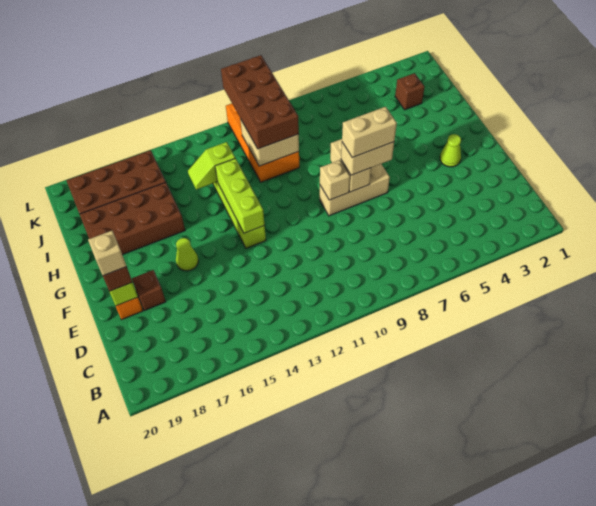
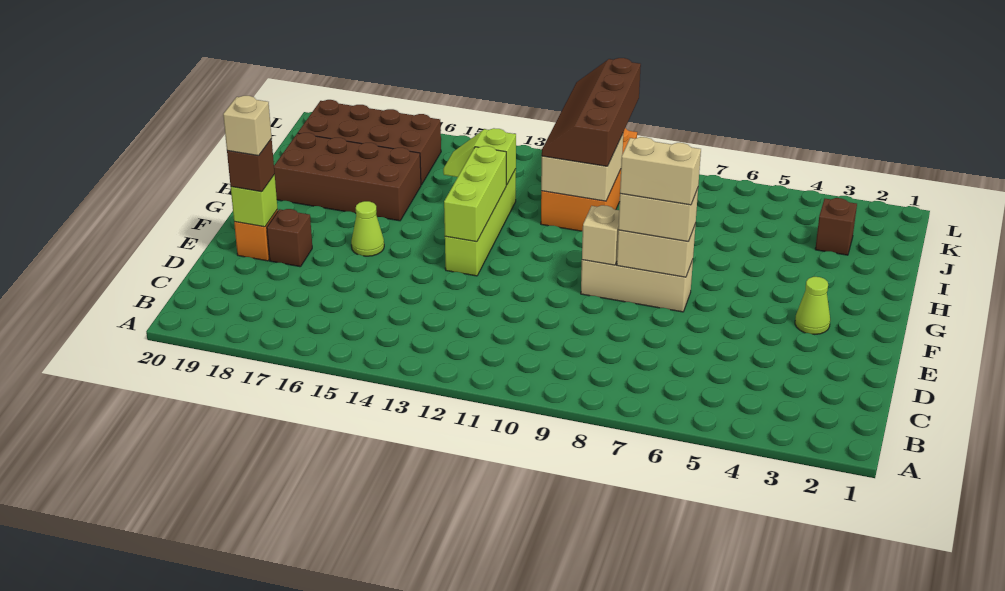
tan brick F8:G8 level 2 -> tan brick F7:F8 level 2
brown brick I10:L11 level 3 -> brown slope I10:L11 level 3 top 10

